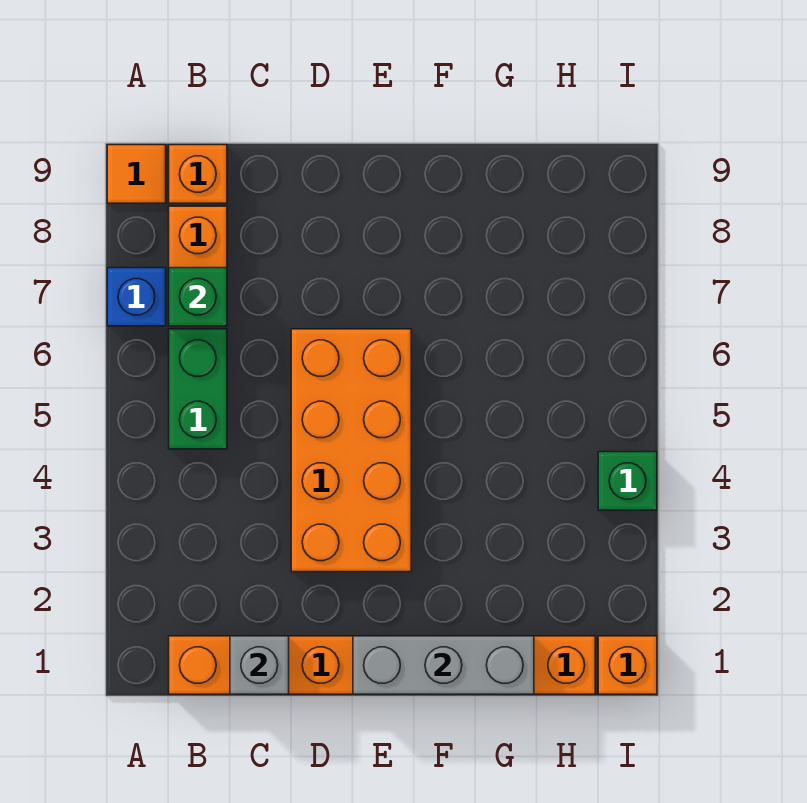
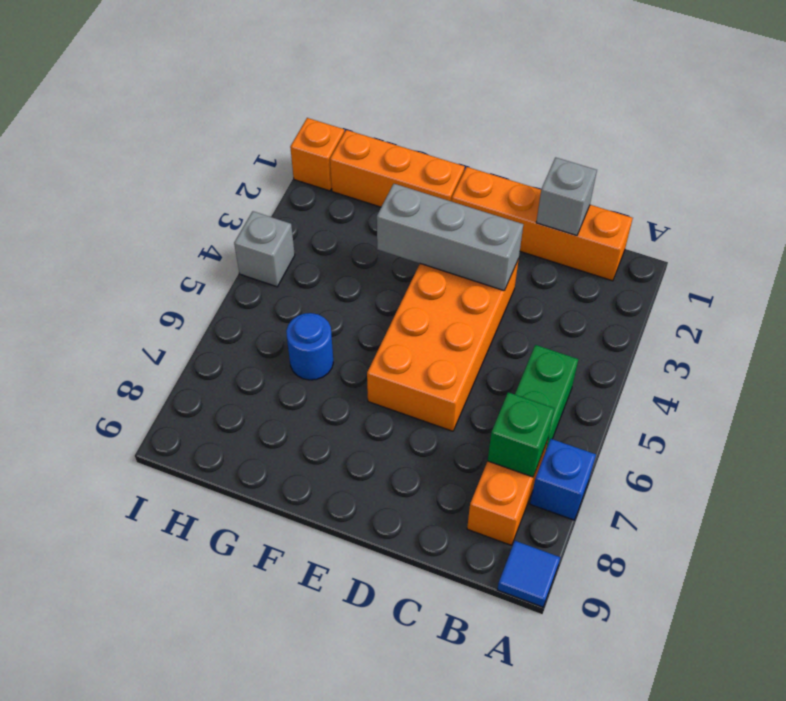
orange tile A9 level 1 -> blue tile A9 level 1
orange brick B9 level 1 -> none
grey brick E1:G1 level 2 -> grey brick D3:F3 level 2
none -> blue round brick G6 level 1
green brick I4 level 1 -> grey brick I4 level 1

